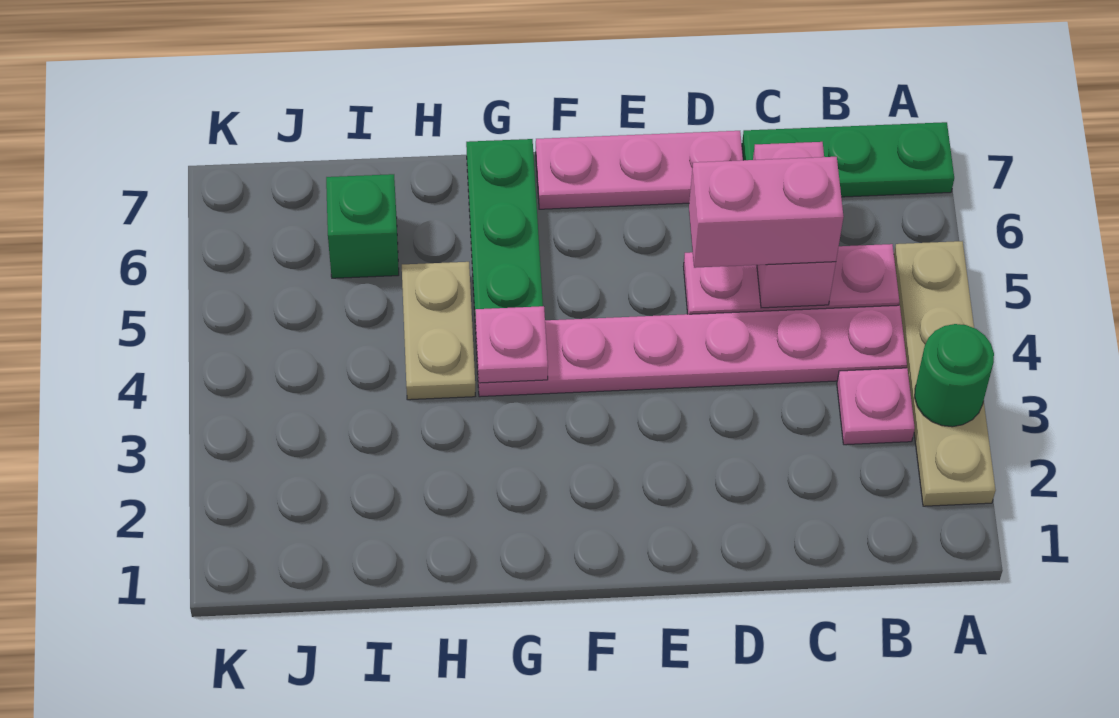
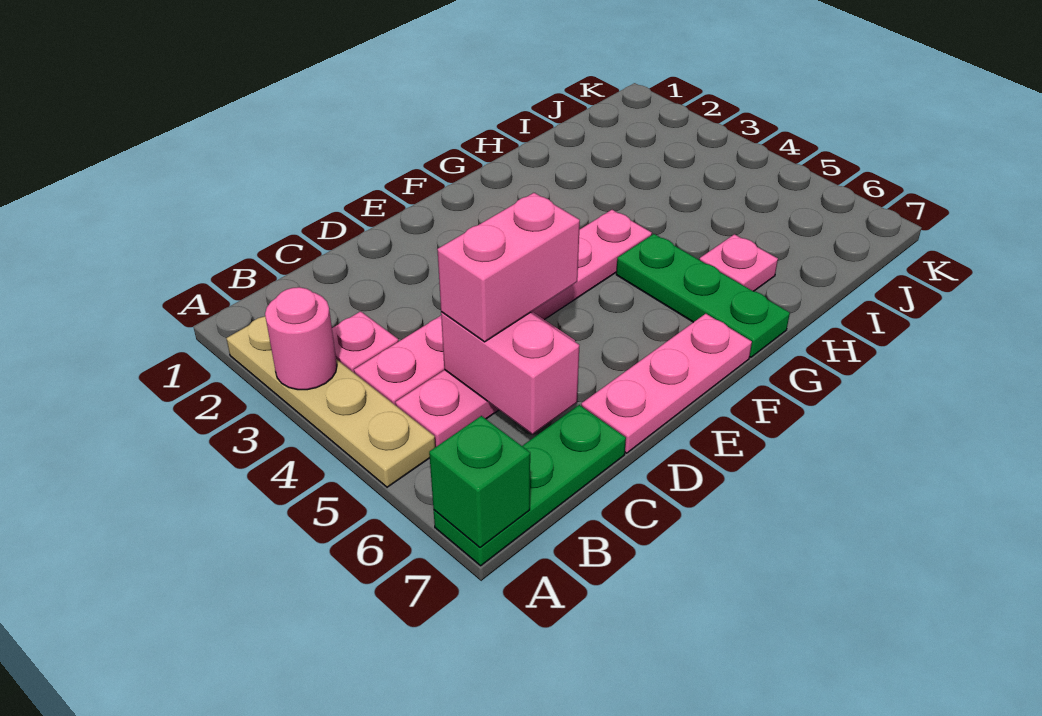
green round brick A3 level 2 -> pink round brick A3 level 2
pink plate G4 level 2 -> pink plate H6 level 1
tan plate H4:H5 level 1 -> none
green brick I6 level 1 -> green brick A7 level 2

